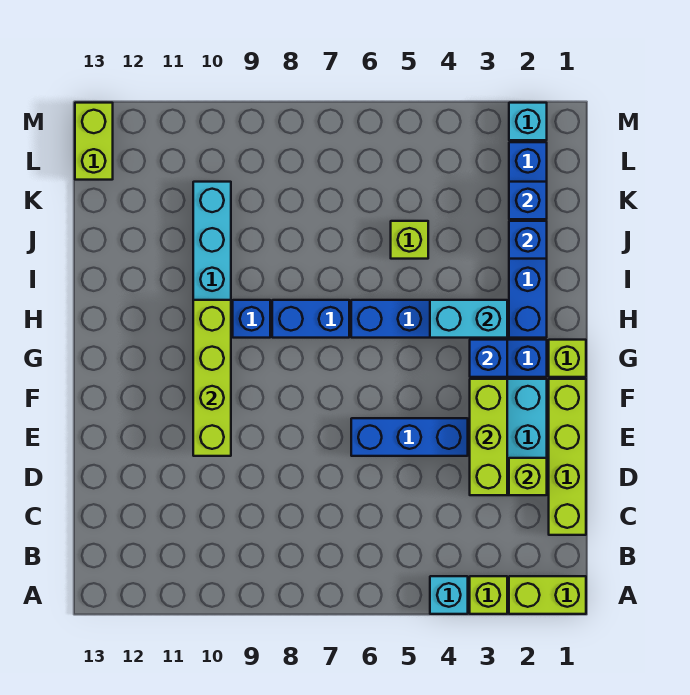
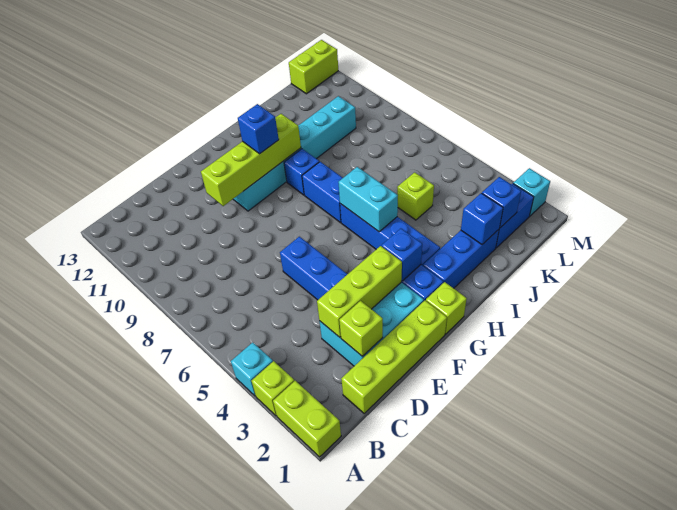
none -> blue brick G10 level 3
cyan brick H3:H4 level 2 -> cyan brick H5:H6 level 2

